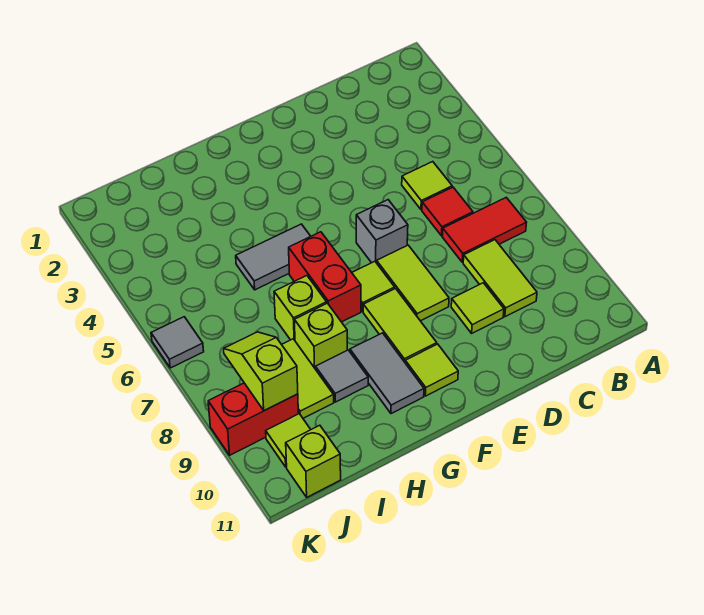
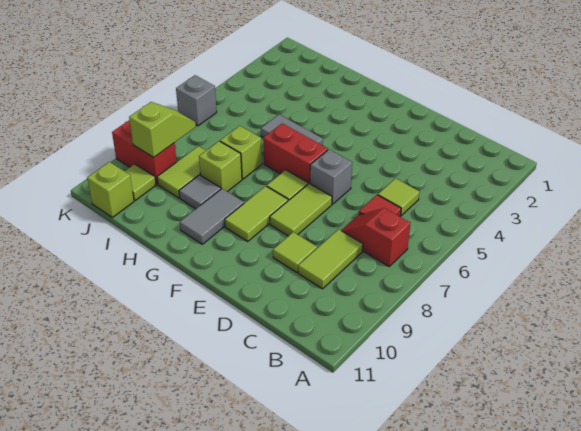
red tile B7:C7 level 1 -> red slope B7:C7 level 1 top B
lime tile F10 level 1 -> none
red brick G6:G7 level 1 -> red brick F6:G6 level 1
grey tile K6 level 1 -> grey brick K6 level 1

